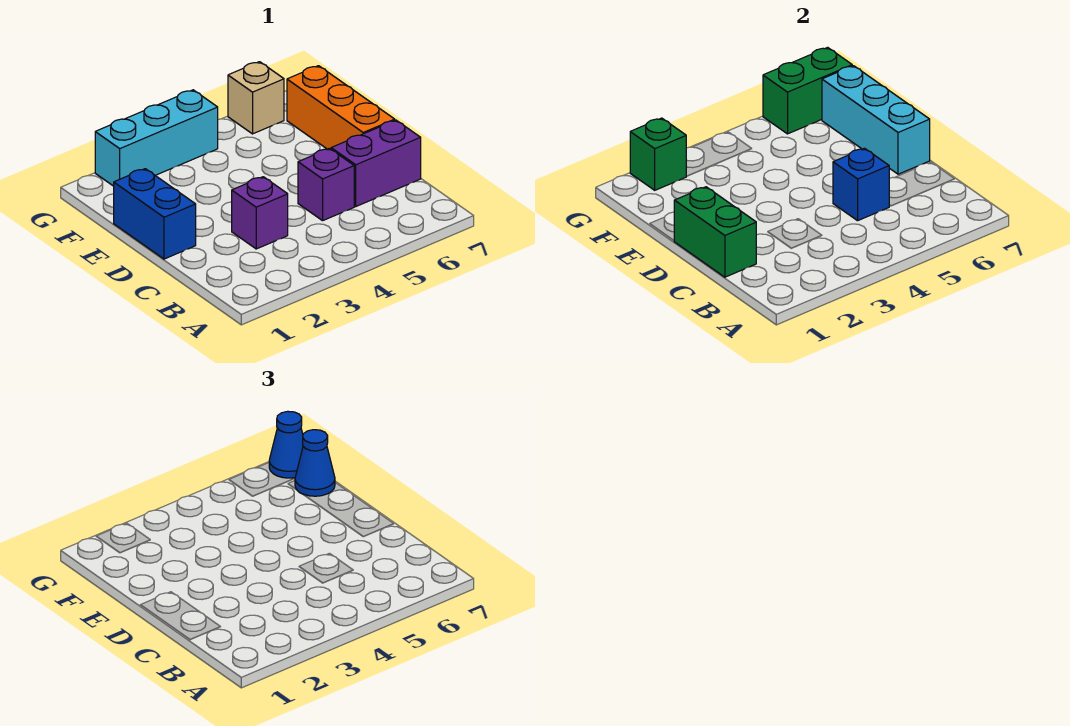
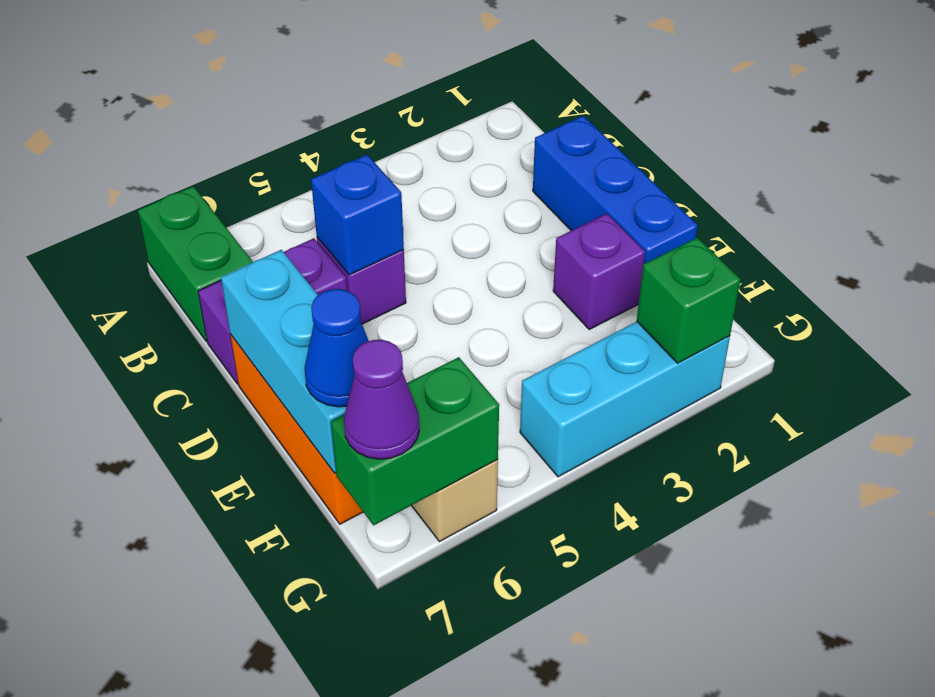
green brick C1:D1 level 2 -> green brick A7:B7 level 1
purple brick C3 level 1 -> purple brick E2 level 1
blue brick D1:E1 level 1 -> blue brick C1:E1 level 1
blue cone G7 level 3 -> purple cone G7 level 3

